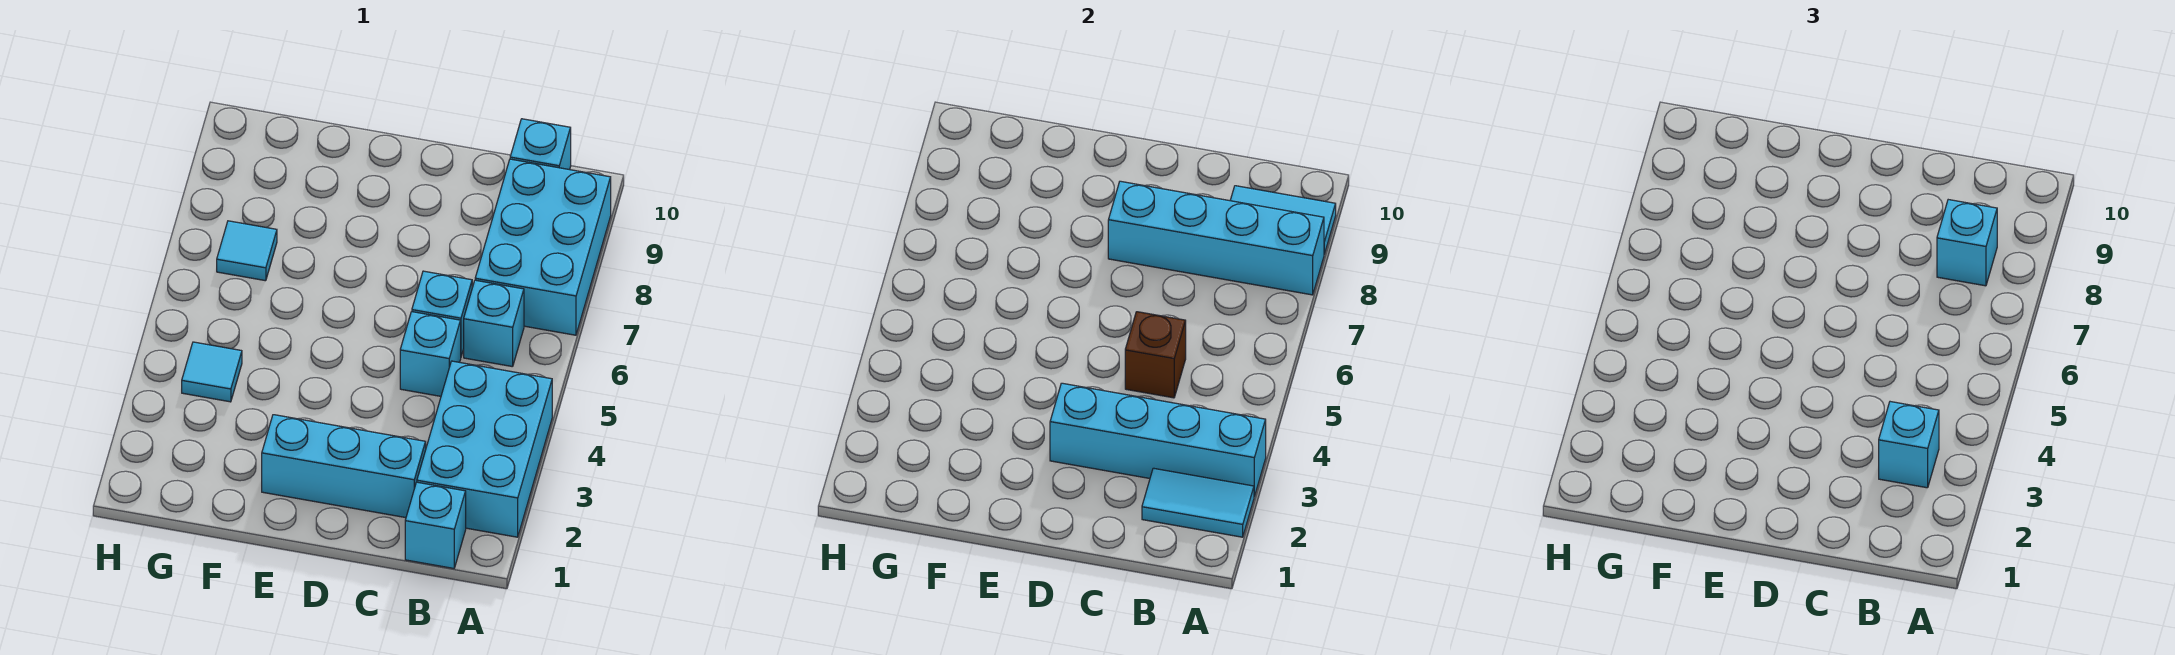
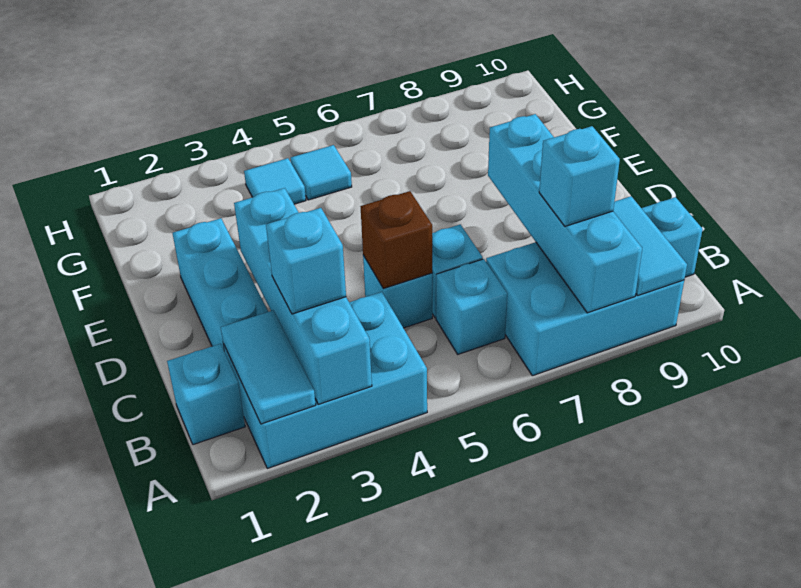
cyan tile G7 level 1 -> cyan tile G5 level 1

